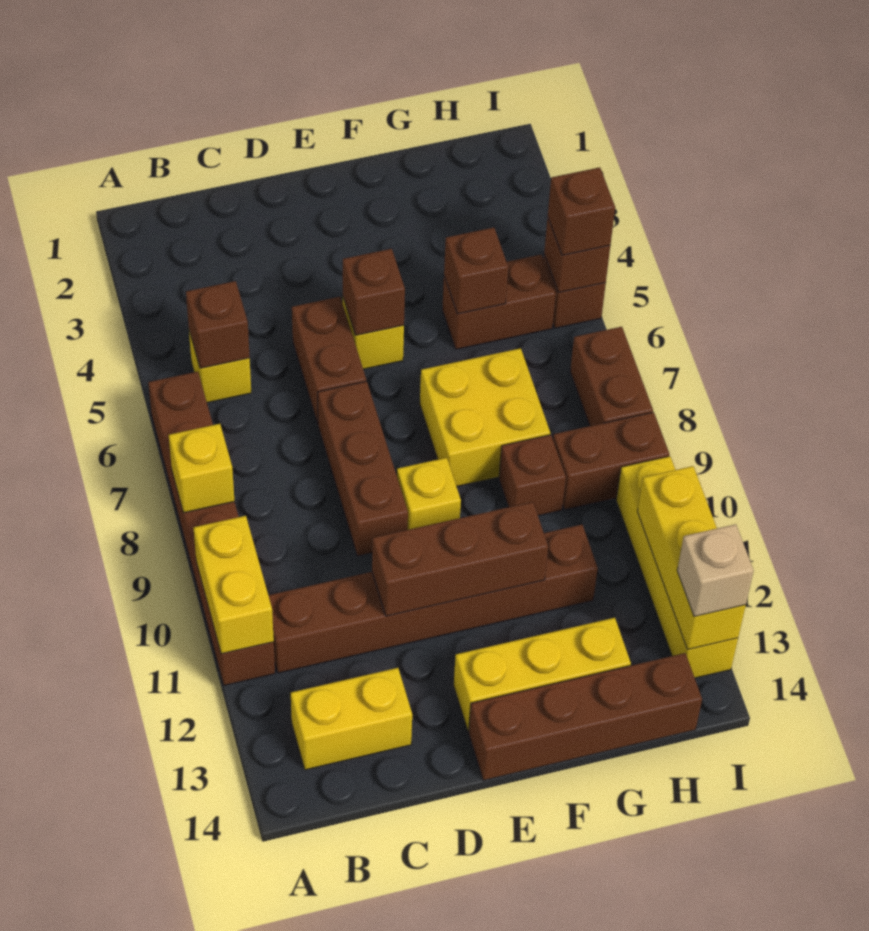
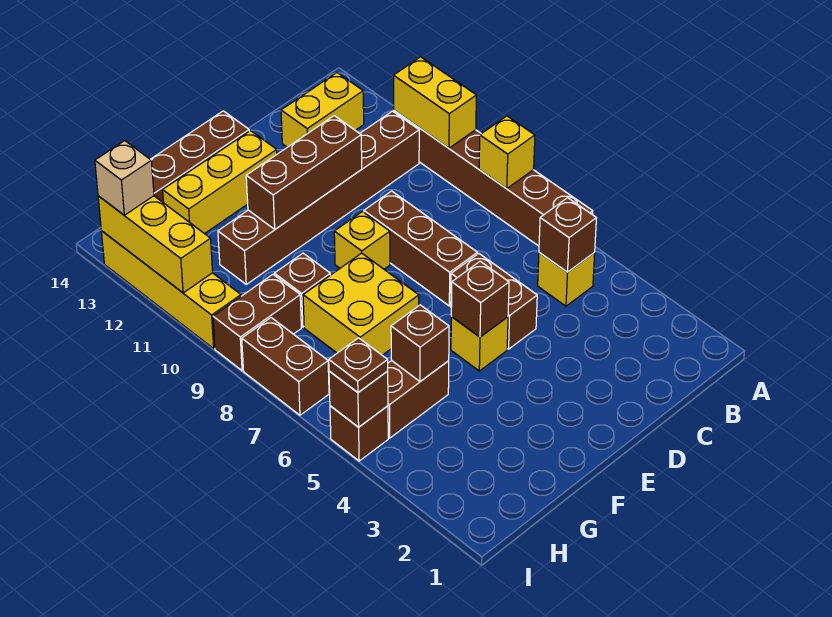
brown brick I5 level 3 -> brown plate I5 level 3

